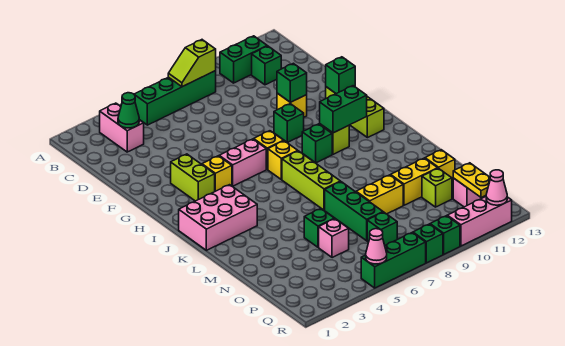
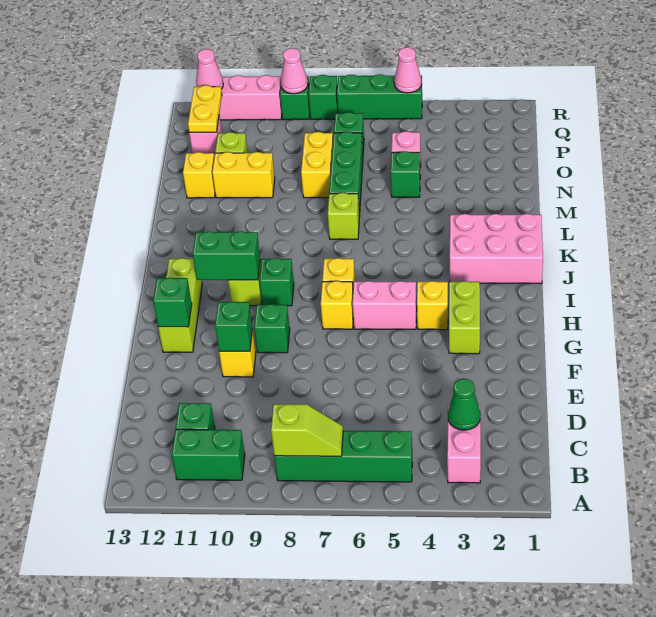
lime brick J7:L7 level 1 -> lime brick L7 level 1
yellow brick N8:N9 level 1 -> yellow brick N8:O8 level 1
none -> pink cone R9 level 2

